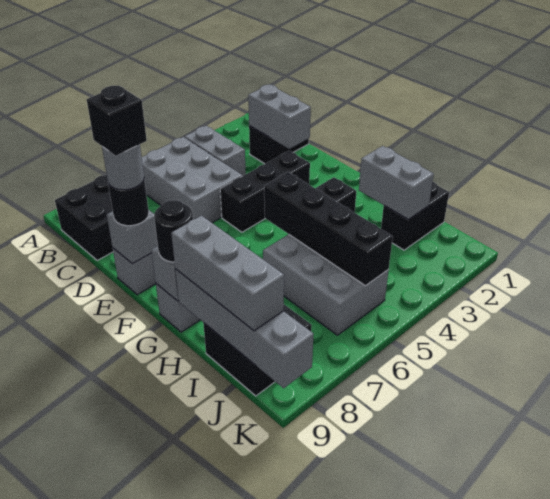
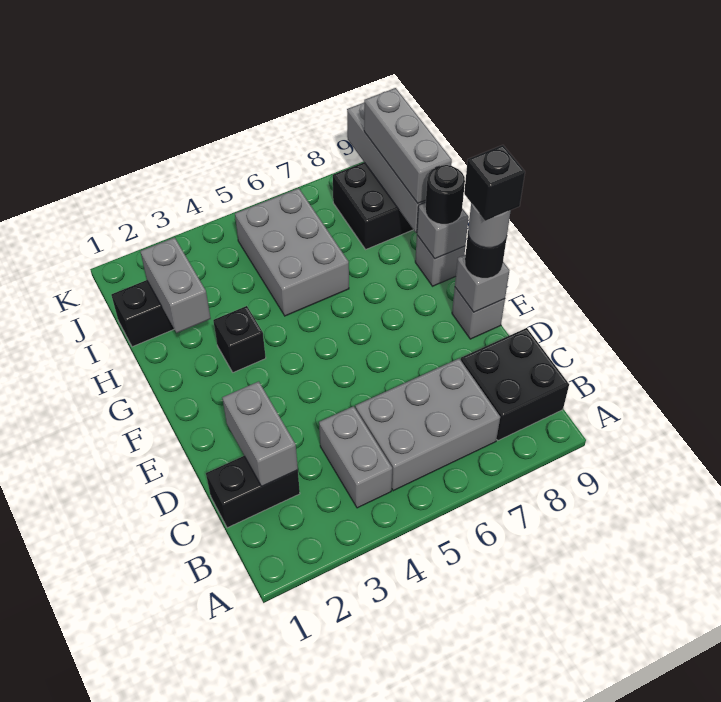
grey brick B5:D6 level 1 -> grey brick B5:C7 level 1
black brick E3:E5 level 1 -> none
black brick G5:J5 level 2 -> none

